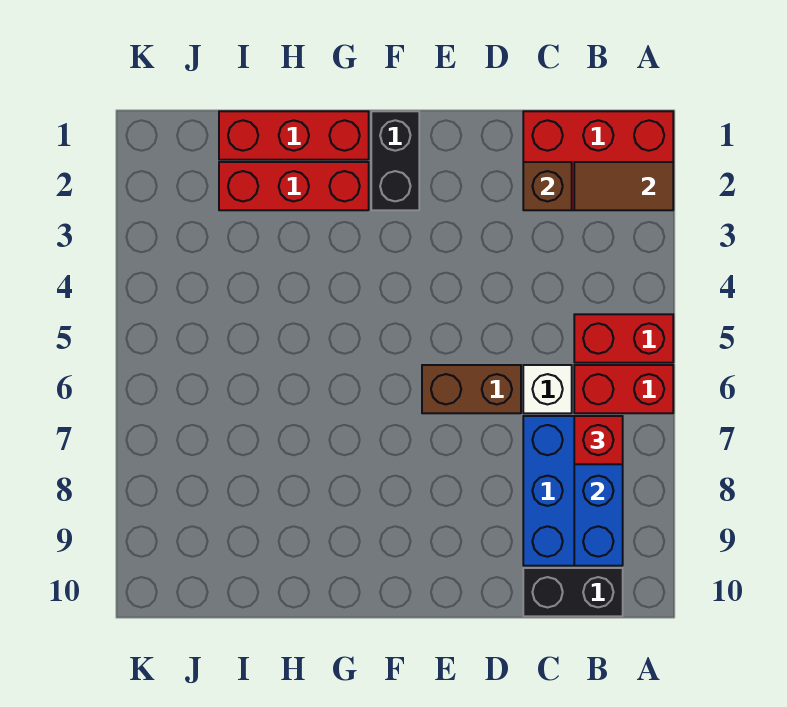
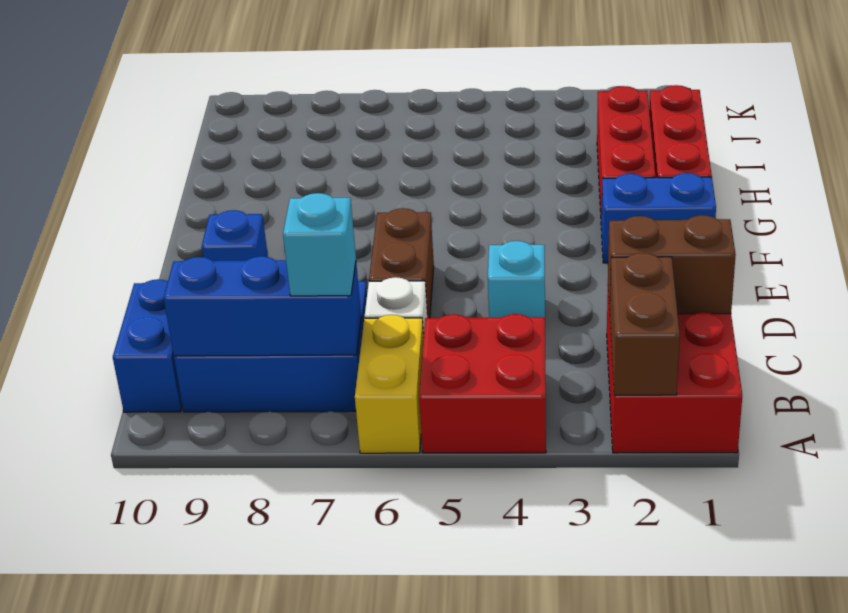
brown tile A2:B2 level 2 -> brown brick A2:B2 level 2
red brick A5:B5 level 1 -> red brick A4:B5 level 1
red brick A6:B6 level 1 -> yellow brick A6:B6 level 1
red brick B7 level 3 -> cyan brick B7 level 3
black brick B10:C10 level 1 -> blue brick B10:C10 level 1
brown brick C2 level 2 -> brown brick C1:C2 level 2
none -> cyan brick D4 level 1
none -> blue brick E9 level 1
black brick F1:F2 level 1 -> blue brick F1:F2 level 1

